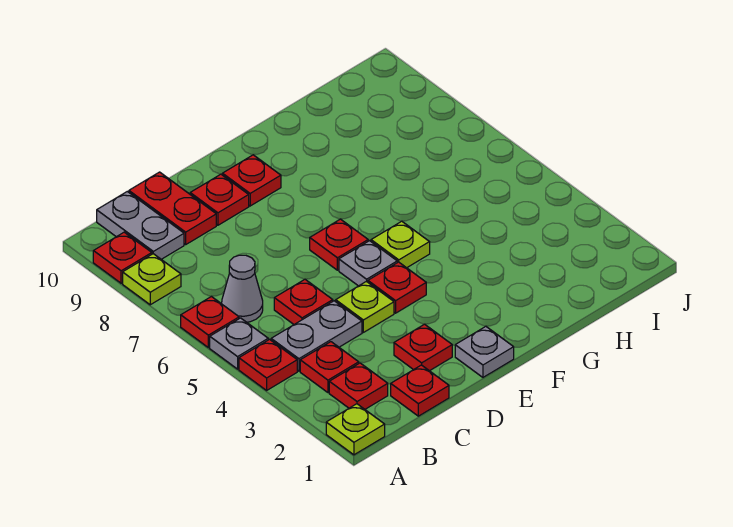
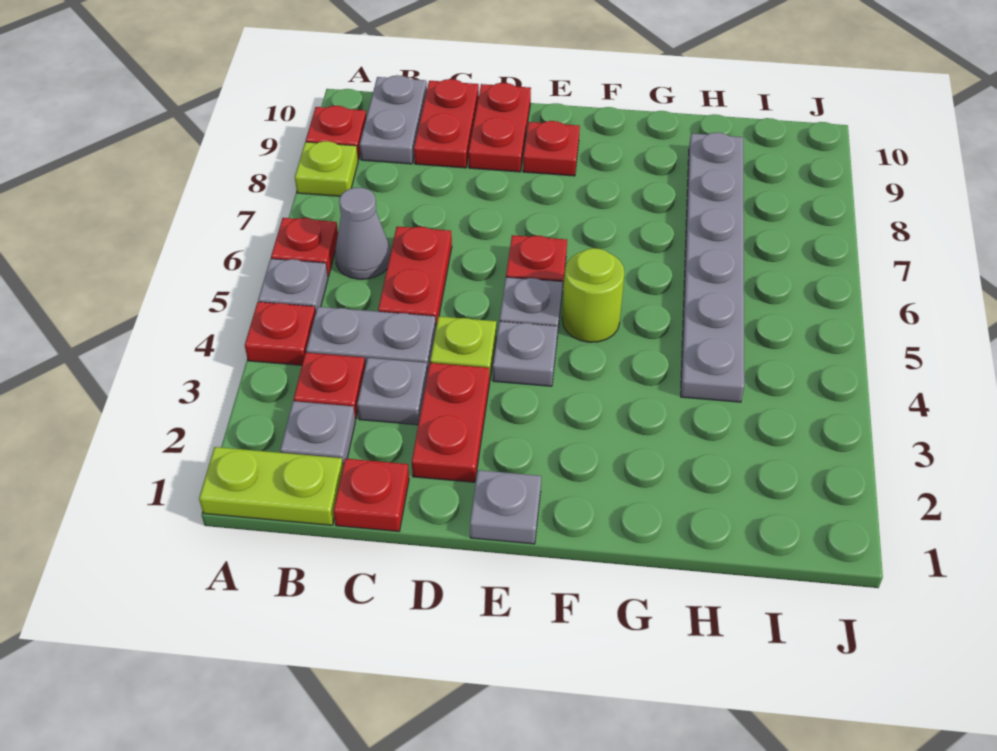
lime plate A1 level 1 -> lime plate A1:B1 level 1
red plate B2 level 1 -> grey plate B2 level 1
none -> grey plate C3 level 1
red plate C5 level 1 -> red plate C5:C6 level 1
red plate D2 level 1 -> red plate D2:D3 level 1
red plate D9 level 1 -> red plate D9:D10 level 1
red plate E4 level 1 -> grey plate E4 level 1
lime plate F5 level 1 -> lime round brick F5 level 1
none -> grey plate H4:H9 level 1

